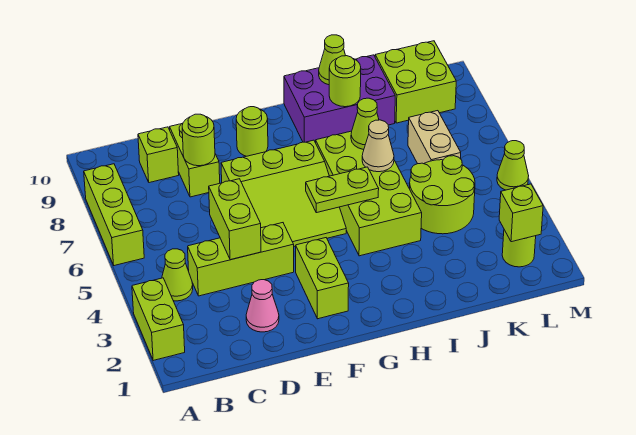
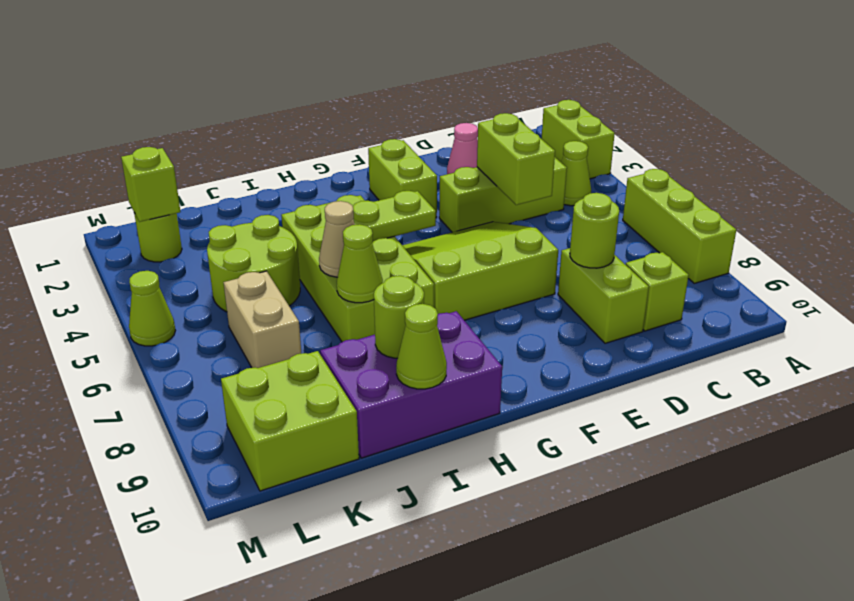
lime round brick F9 level 1 -> none

